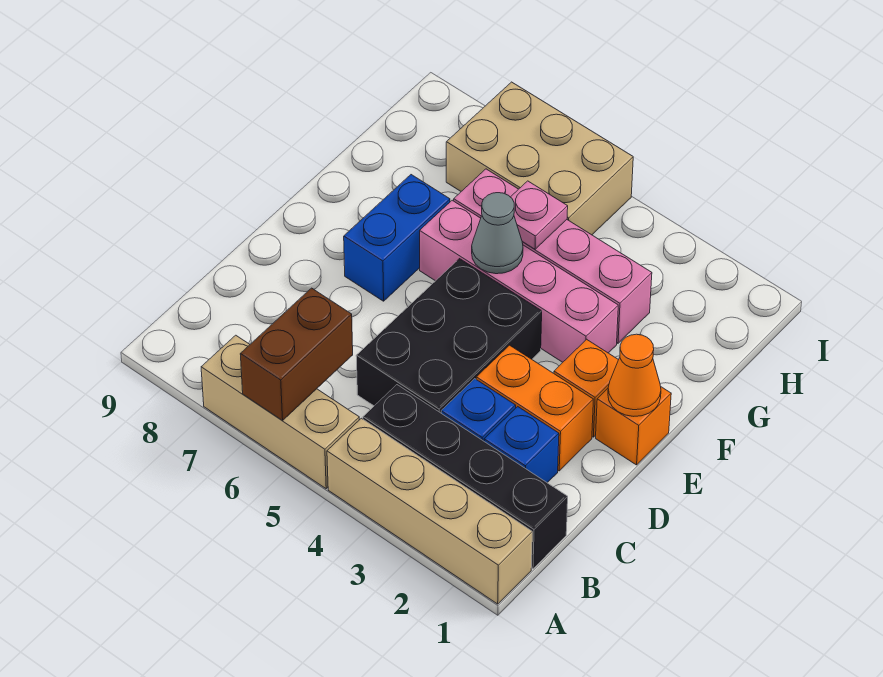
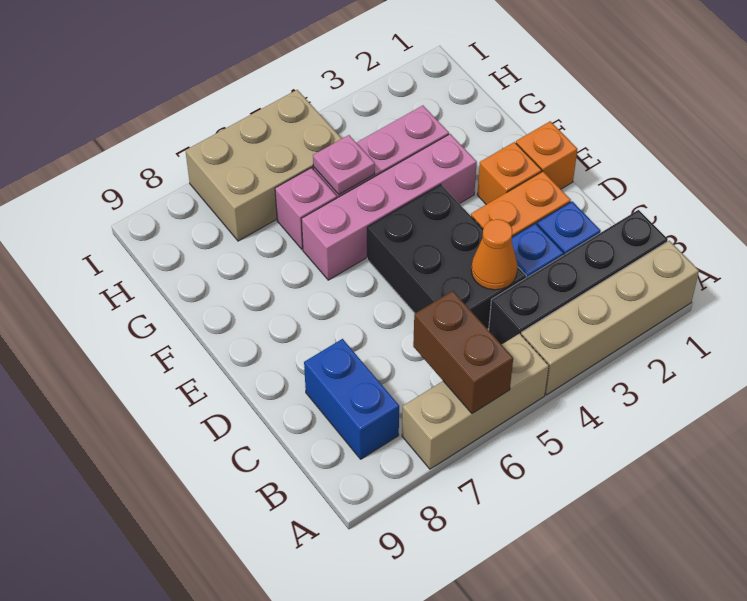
orange cone E1 level 2 -> orange cone C4 level 2
blue brick E7:F7 level 1 -> blue brick B8:C8 level 1
grey cone F5 level 2 -> none

